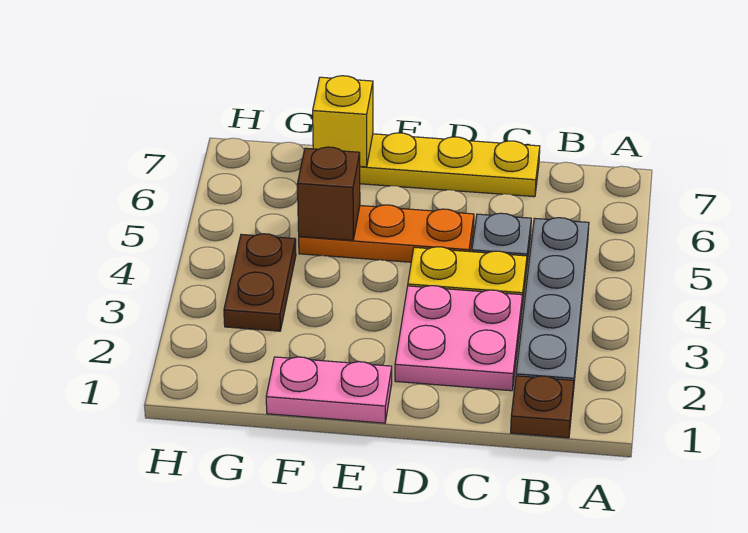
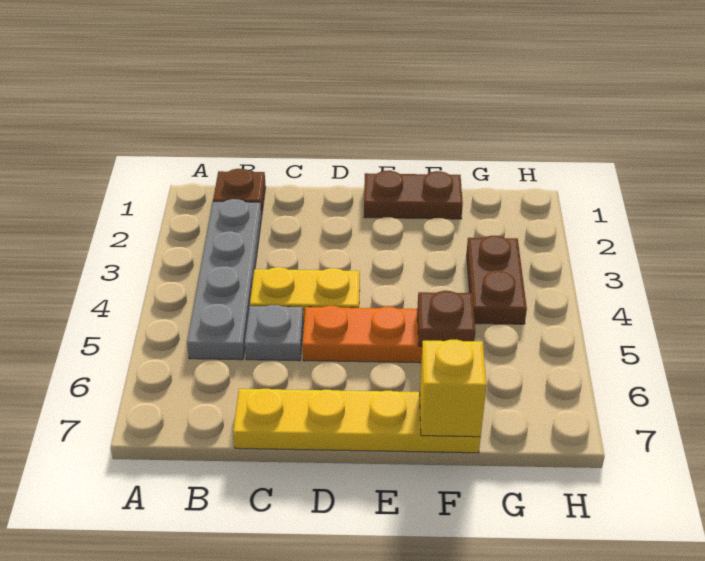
pink plate C2:D3 level 1 -> none
pink plate E1:F1 level 1 -> brown plate E1:F1 level 1
brown brick F5 level 2 -> brown plate F5 level 2

